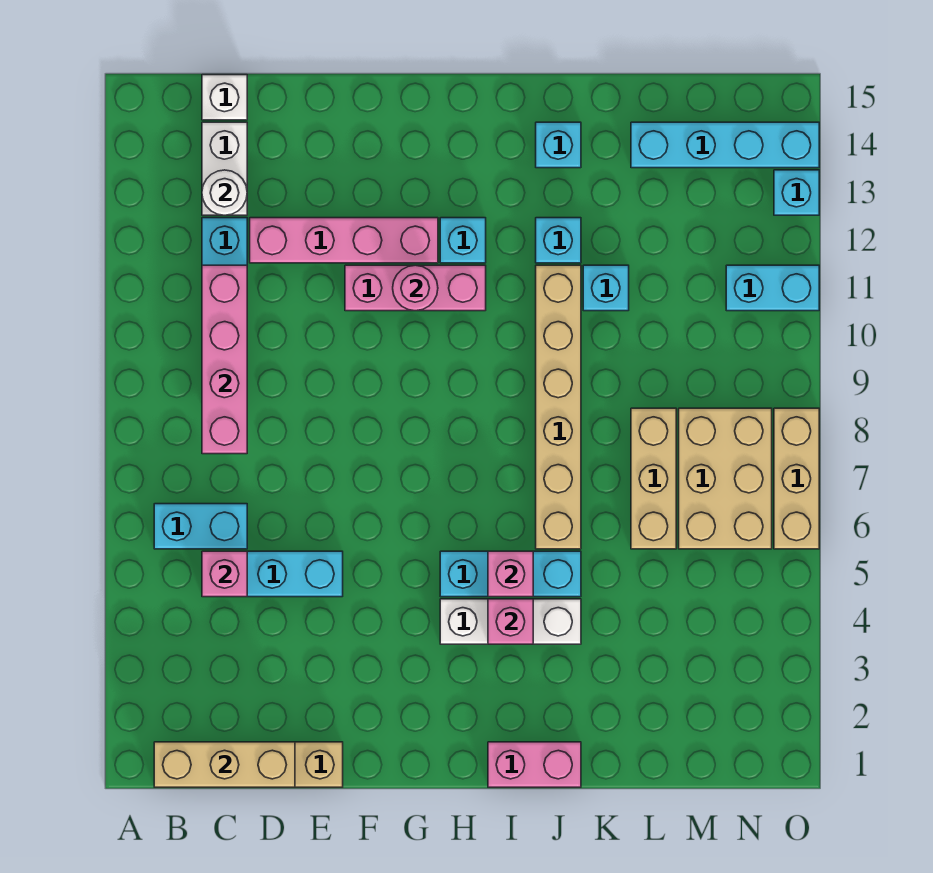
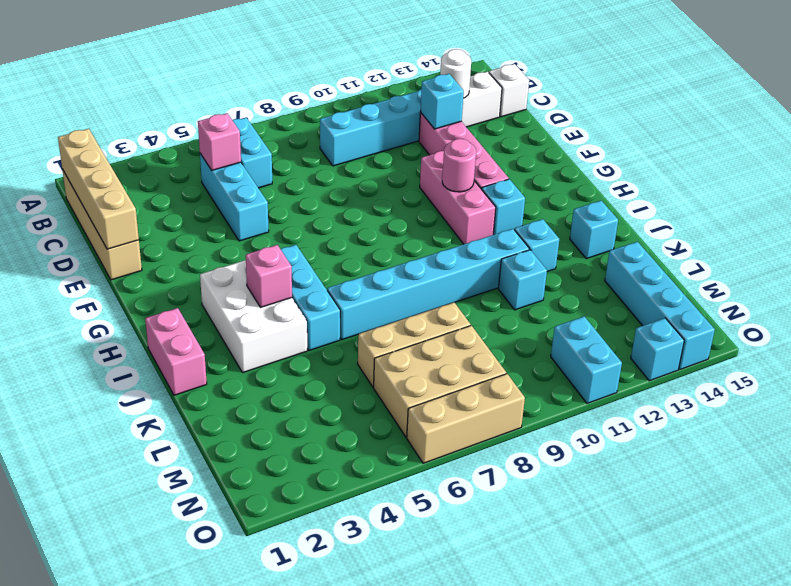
tan brick B1:D1 level 2 -> tan brick B1:E1 level 2
pink brick C8:C11 level 2 -> none
none -> cyan brick D12 level 2
white brick H4:J4 level 1 -> white brick H3:J4 level 1
pink brick I5 level 2 -> none
tan brick J6:J11 level 1 -> cyan brick J6:J11 level 1

